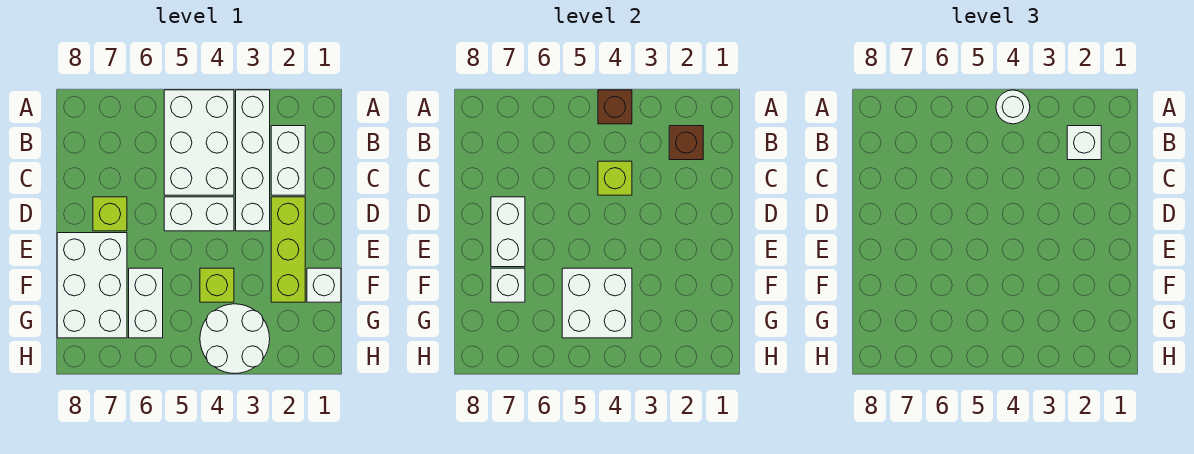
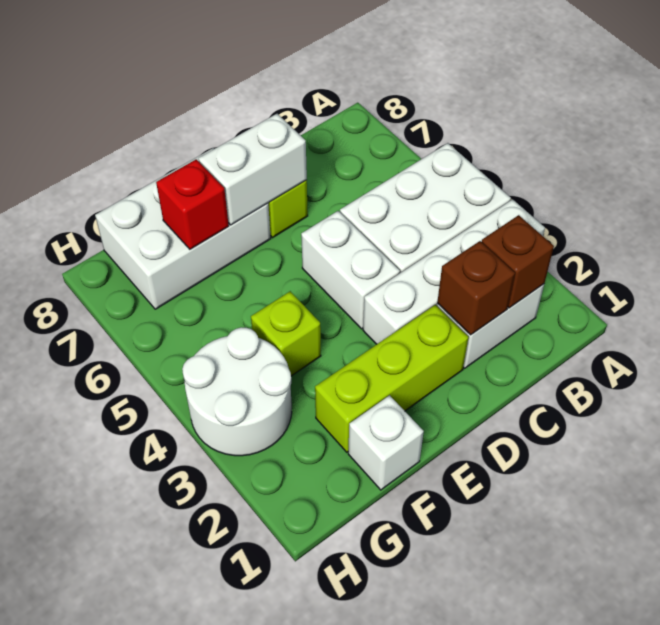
brown brick A4 level 2 -> brown brick C2 level 2
white round brick A4 level 3 -> none
white brick B2 level 3 -> none
lime brick C4 level 2 -> none
white brick F4:G5 level 2 -> none
white brick F6:G6 level 1 -> none
white brick F7 level 2 -> red brick F7 level 2

